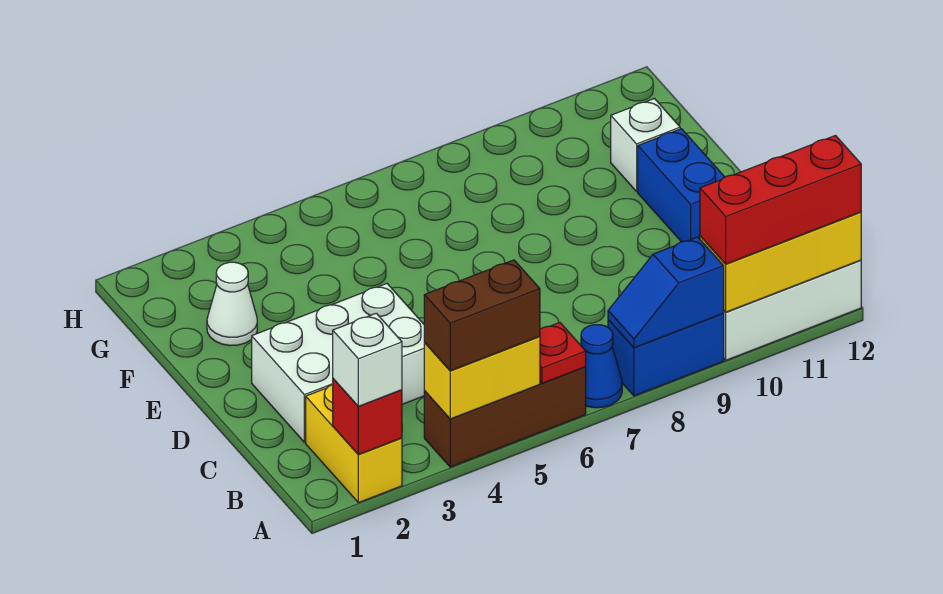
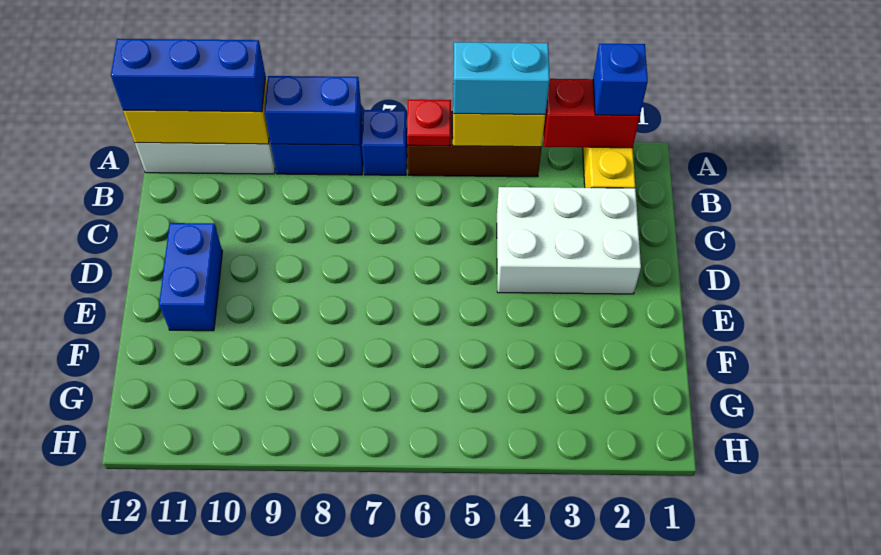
red brick A2 level 2 -> red brick A2:A3 level 2
white brick A2 level 3 -> blue brick A2 level 3
brown brick A4:A5 level 3 -> cyan brick A4:A5 level 3
blue cone A7 level 1 -> blue brick A7 level 1
blue slope A8:A9 level 2 top 9 -> blue brick A8:A9 level 2
red brick A10:A12 level 3 -> blue brick A10:A12 level 3
white cone F2 level 1 -> none
white brick F11 level 1 -> none

